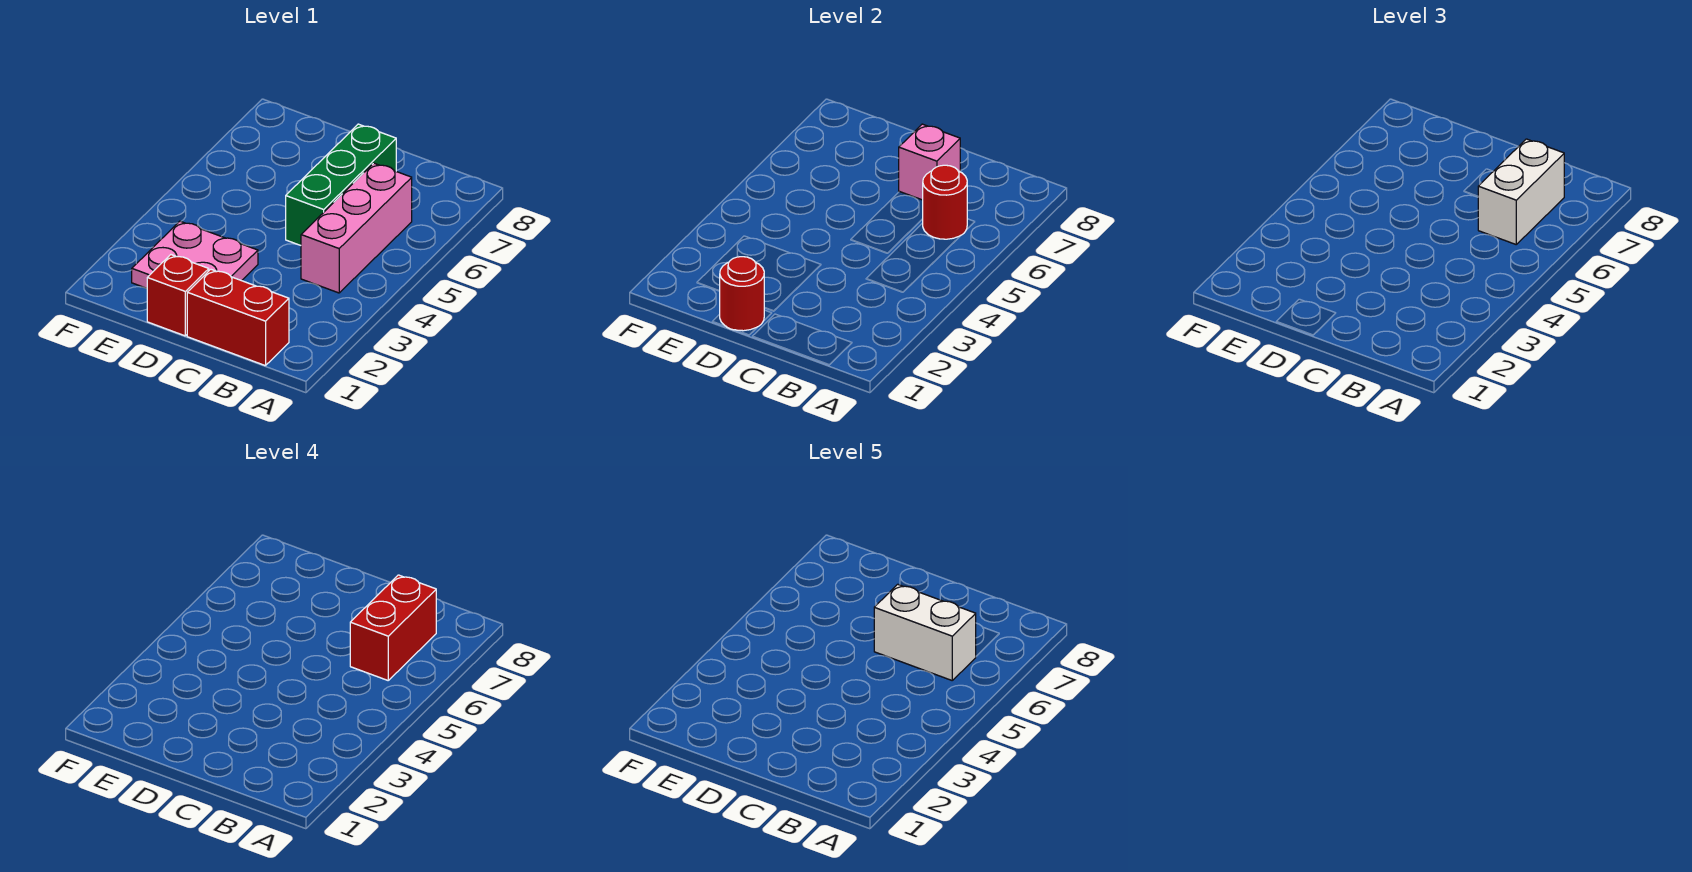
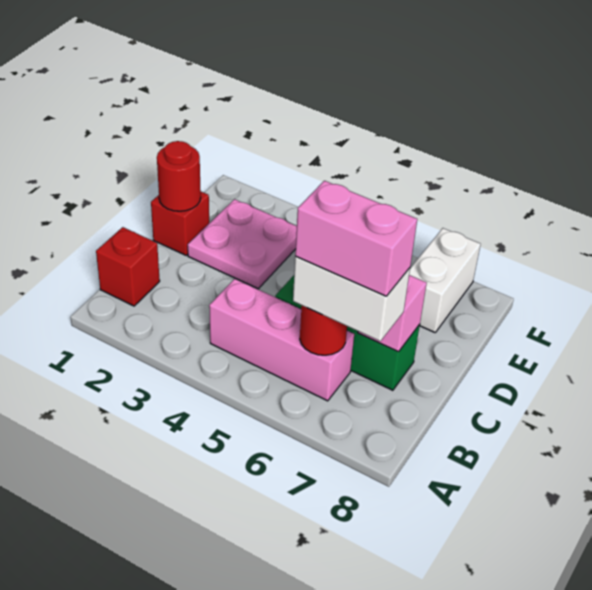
red brick B1:C1 level 1 -> red brick B1 level 1
red brick B6:B7 level 4 -> pink brick B6:B7 level 4
white brick B6:C6 level 5 -> white brick E7:F7 level 1

